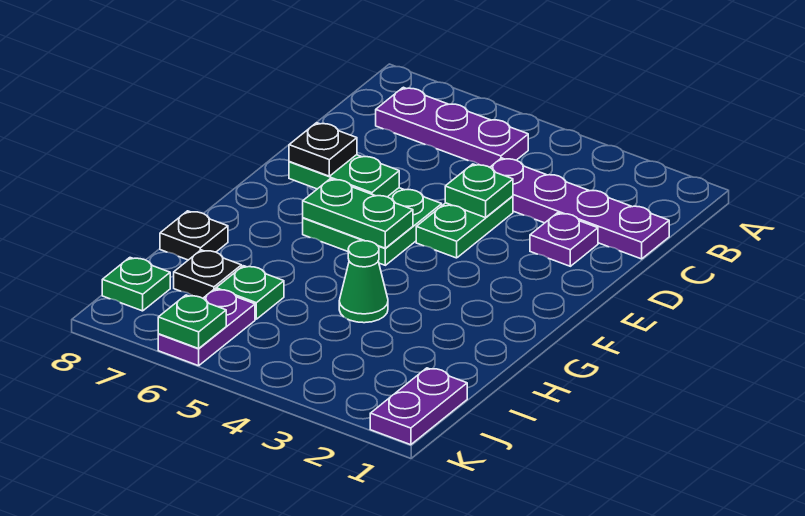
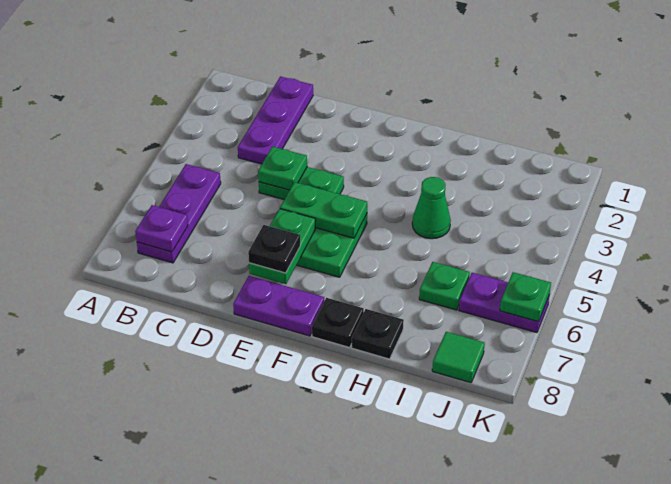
purple plate C1:C4 level 1 -> purple plate C1:C3 level 1
purple plate D2 level 1 -> purple plate B7 level 2
green plate F5:F6 level 2 -> green plate E5:F5 level 2
black plate I7 level 1 -> black plate G8 level 1
purple plate J1:K1 level 1 -> purple plate E8:F8 level 1
green plate J8 level 1 -> green tile J8 level 1

